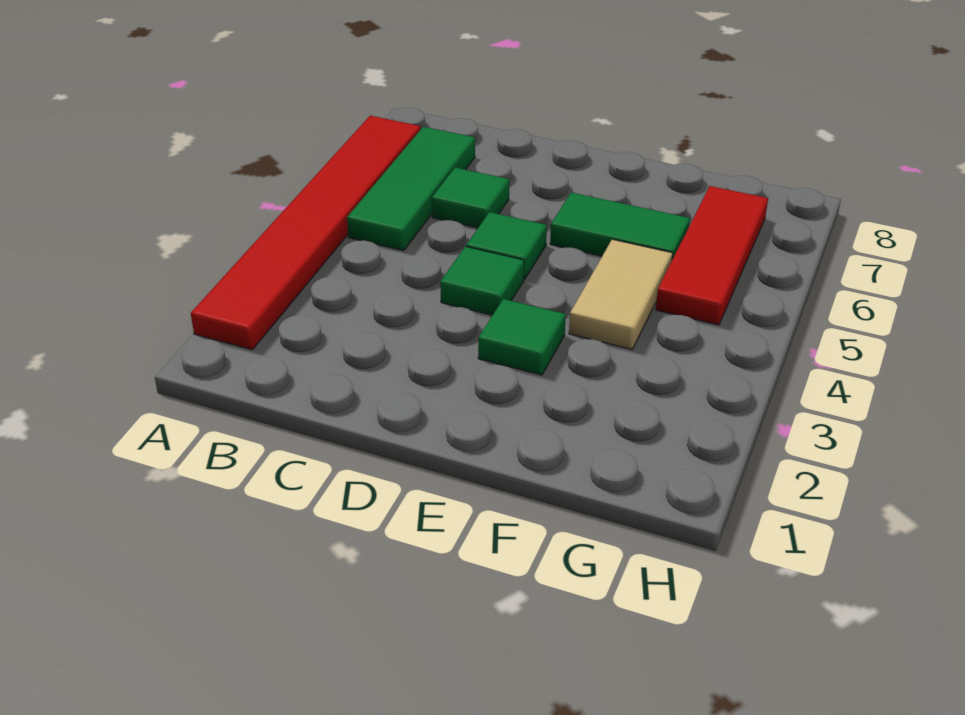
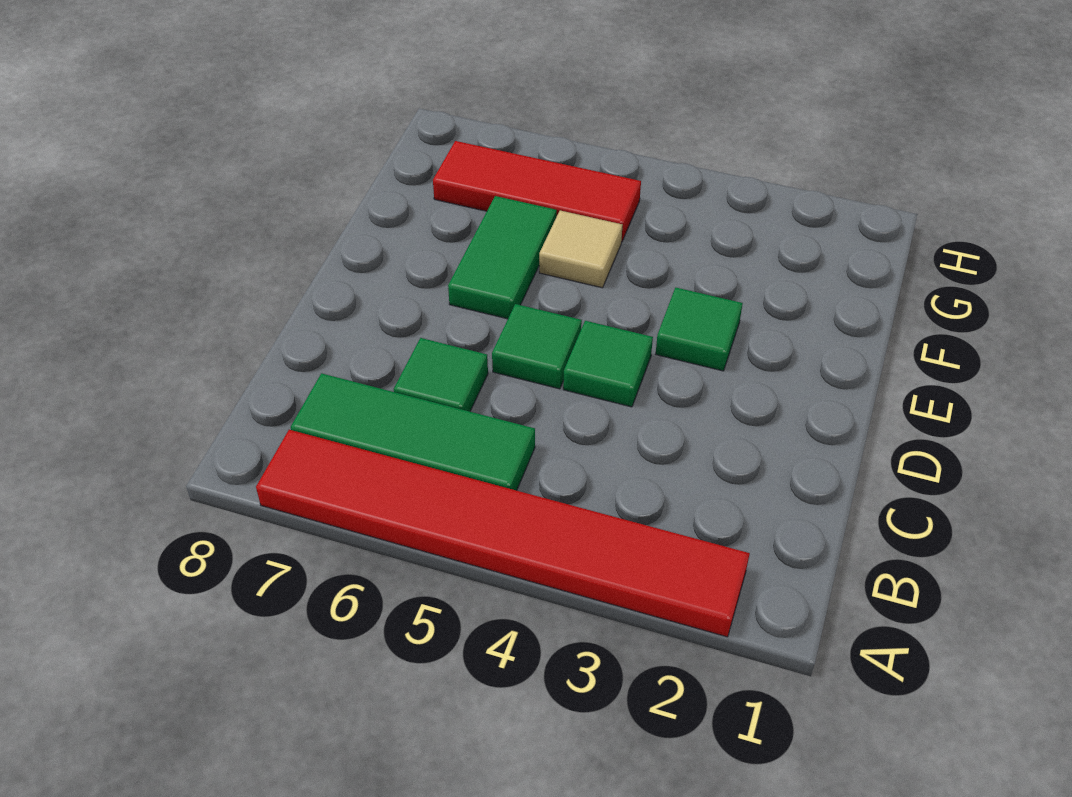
tan tile F4:F5 level 1 -> tan tile F5 level 1

